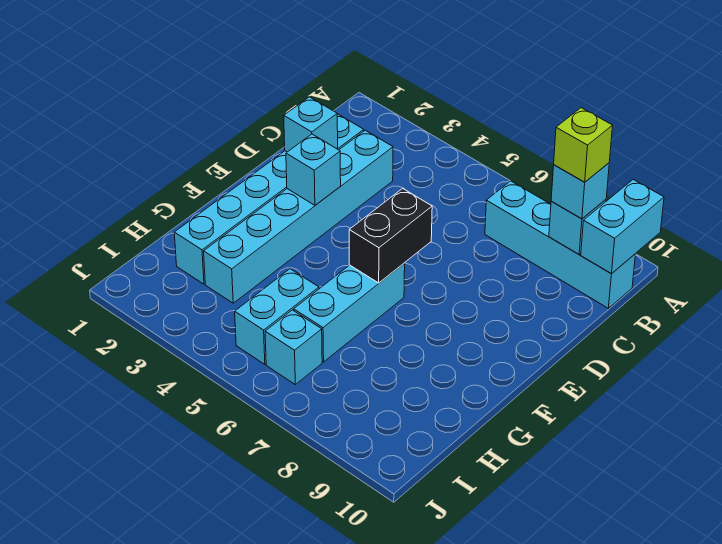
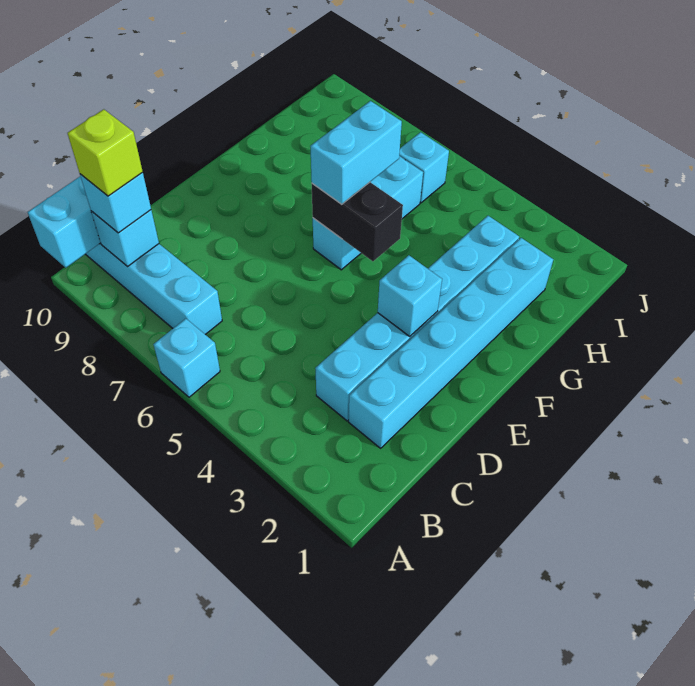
cyan brick D2 level 2 -> cyan brick A6 level 1
black brick E6:F6 level 2 -> black brick F5:F6 level 2
cyan brick H5:I5 level 1 -> cyan brick F6:G6 level 3

